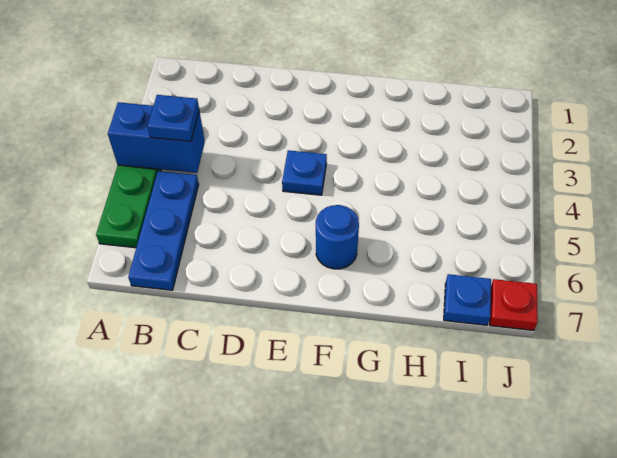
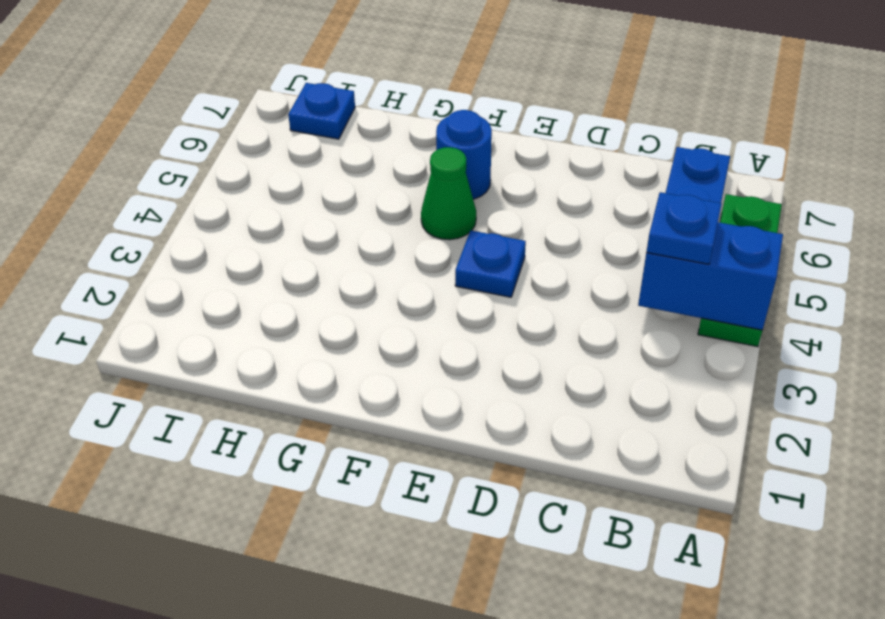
none -> green cone F5 level 1
red plate J7 level 1 -> none

